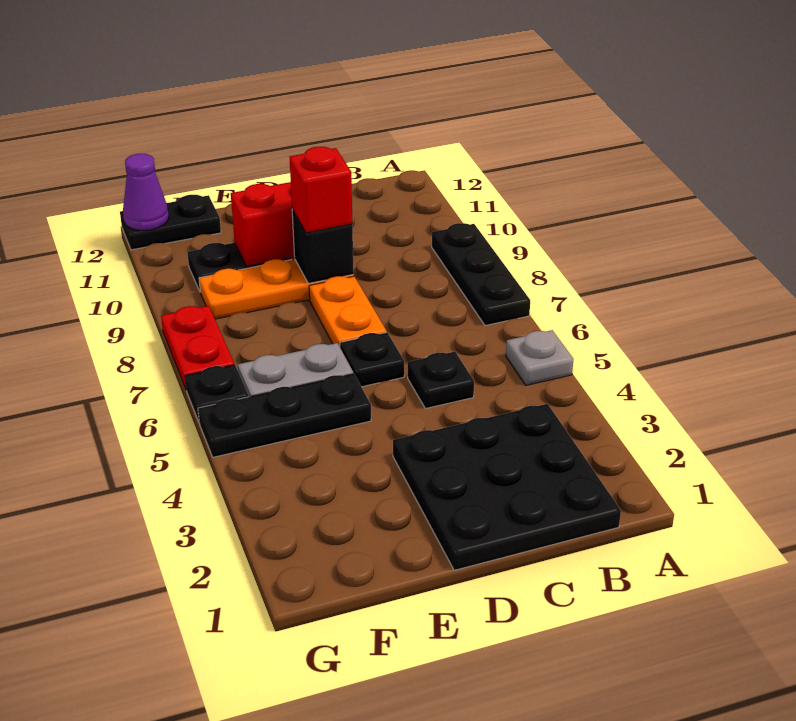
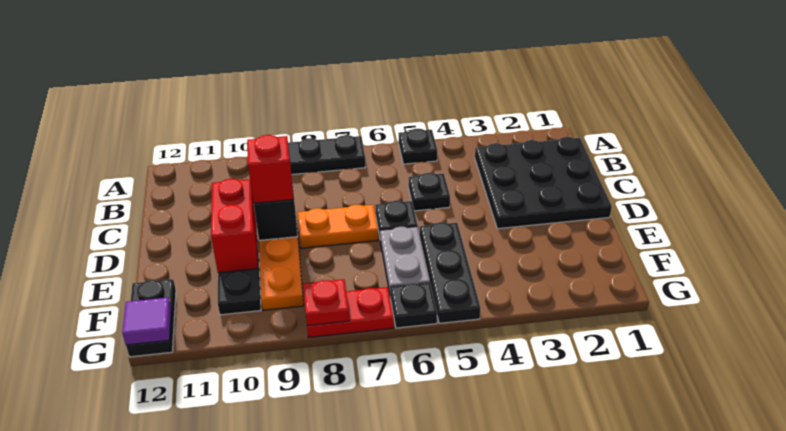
grey plate A5 level 1 -> black plate A5 level 1
none -> red plate G8 level 2
purple cone G12 level 2 -> purple tile G12 level 2

